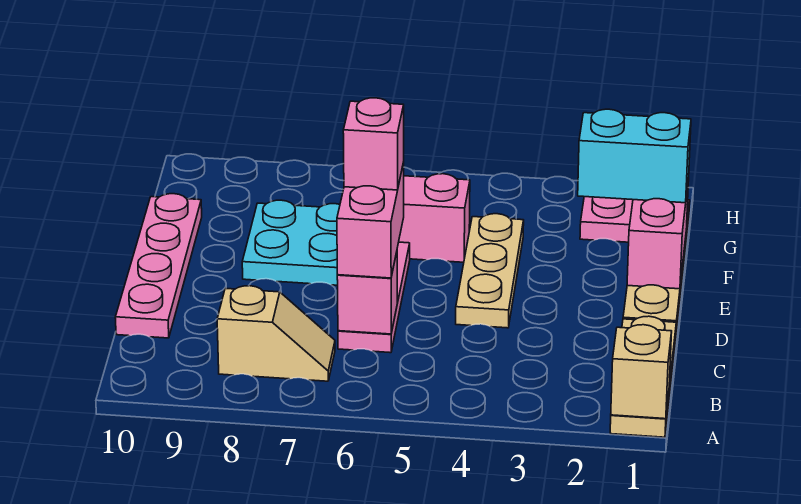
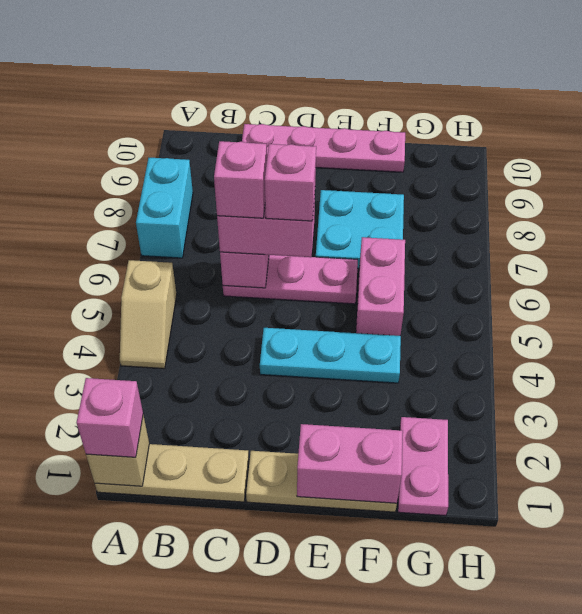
none -> pink brick A1 level 3
tan slope B7:B8 level 1 top 8 -> tan slope A4:A5 level 1 top 5
none -> pink brick C6 level 4
tan plate D4:F4 level 1 -> cyan plate D4:F4 level 1
cyan brick F1:F2 level 3 -> cyan brick A7:A8 level 1

